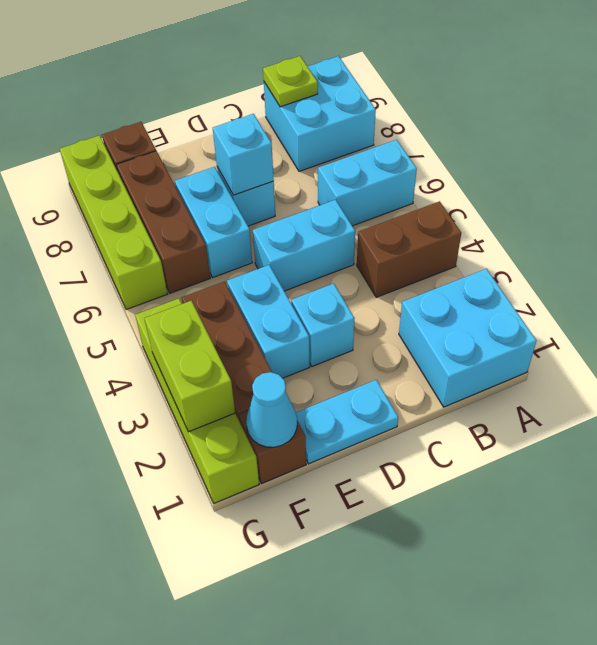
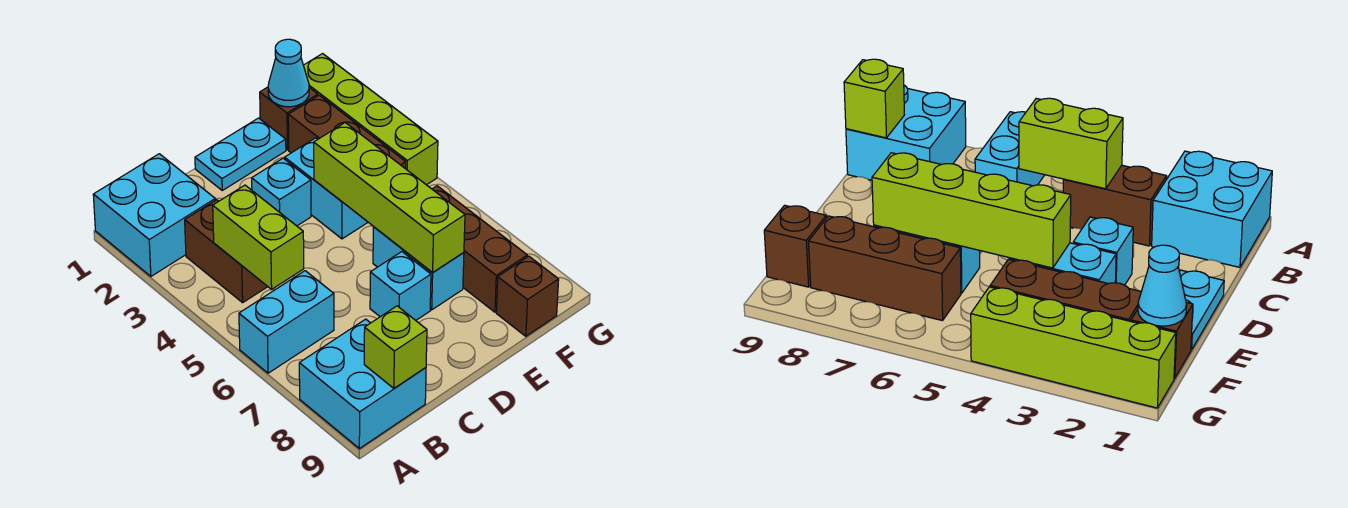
brown brick A4:B4 level 1 -> brown brick B3:B4 level 1
lime plate B9 level 2 -> lime brick B9 level 2
cyan brick C5:D5 level 1 -> none
cyan brick D7 level 2 -> none
lime brick G2:G3 level 2 -> lime brick B4:B5 level 2
lime brick G6:G9 level 1 -> lime brick E4:E7 level 2

